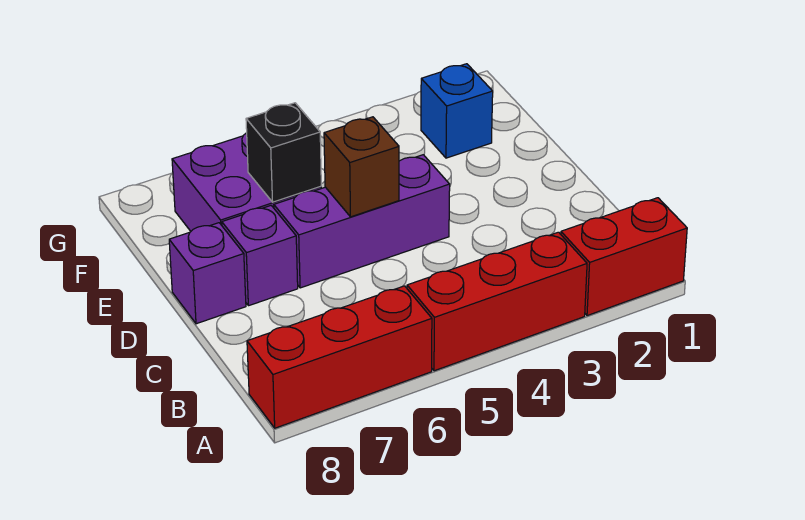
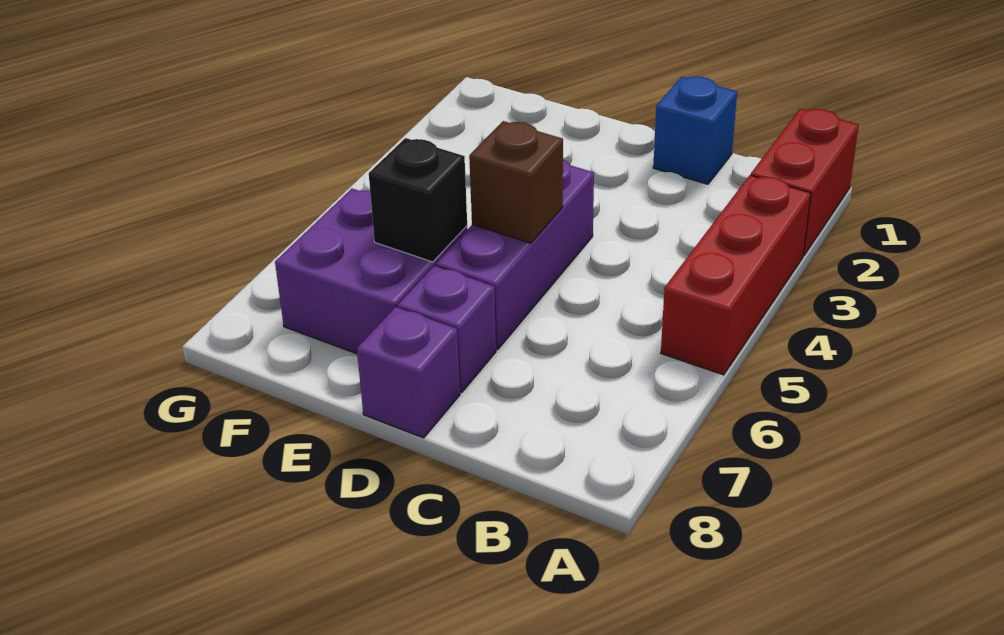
red brick A6:A8 level 1 -> none
blue brick F2 level 1 -> blue brick C1 level 1

